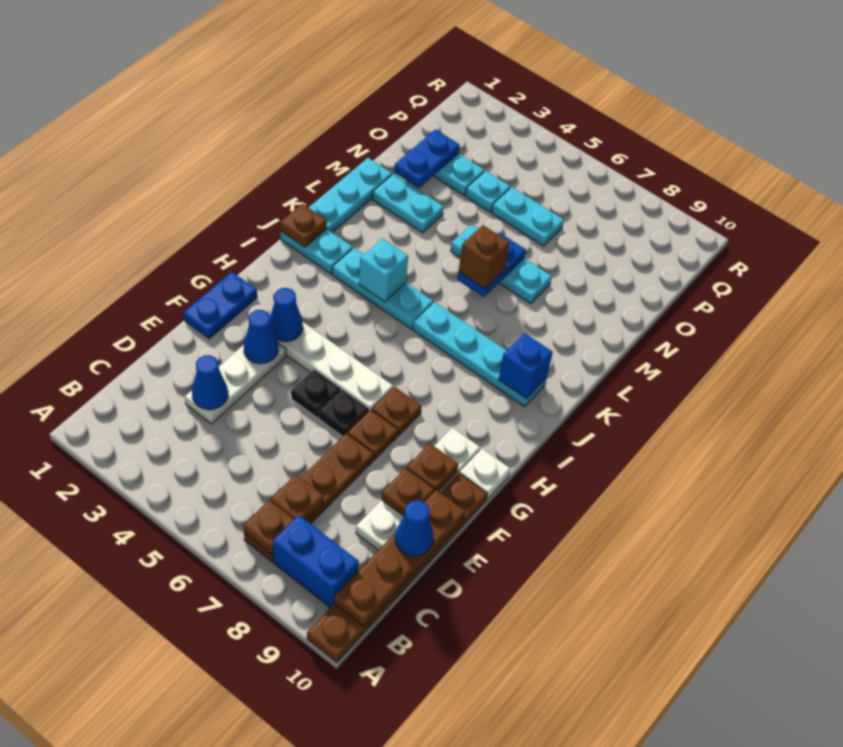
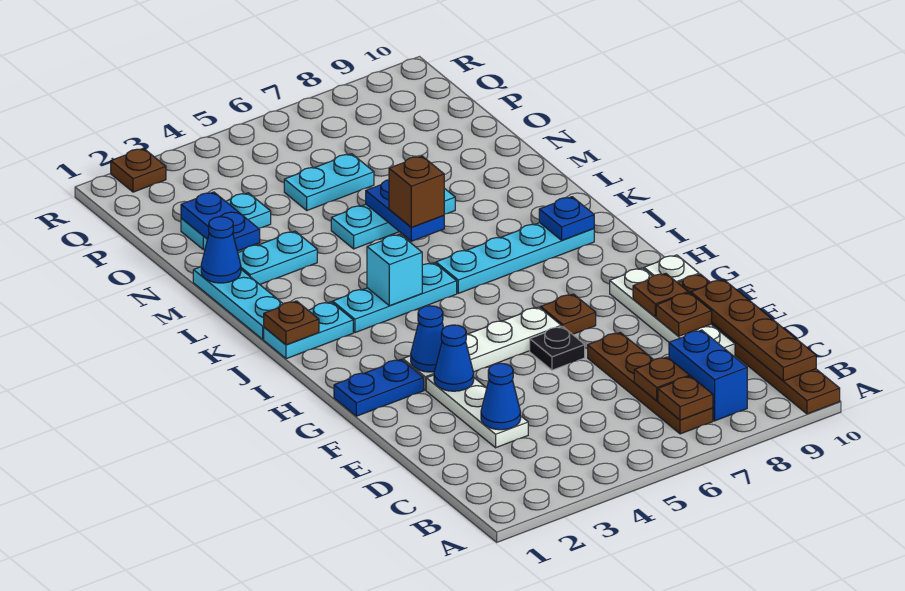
blue brick B8:B9 level 1 -> blue brick B8:C8 level 1
blue cone D10 level 3 -> blue cone M1 level 2
blue plate F1:G1 level 1 -> blue plate G1:G2 level 1
black plate F5 level 1 -> none
brown plate F7 level 1 -> brown plate R2 level 1
blue brick J9 level 2 -> blue plate J9 level 2
cyan plate O4 level 1 -> none

